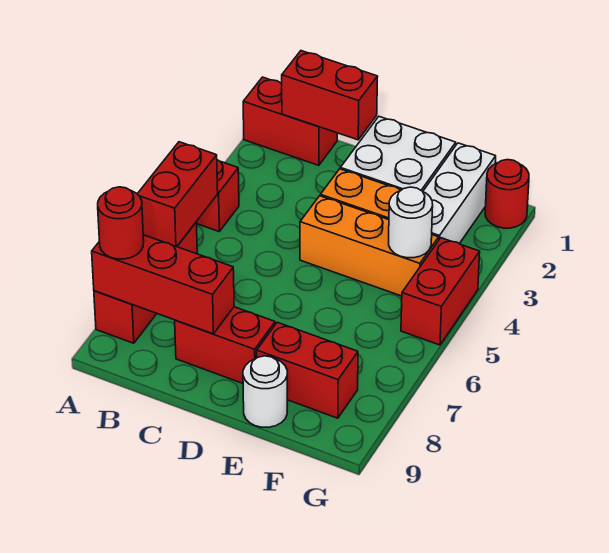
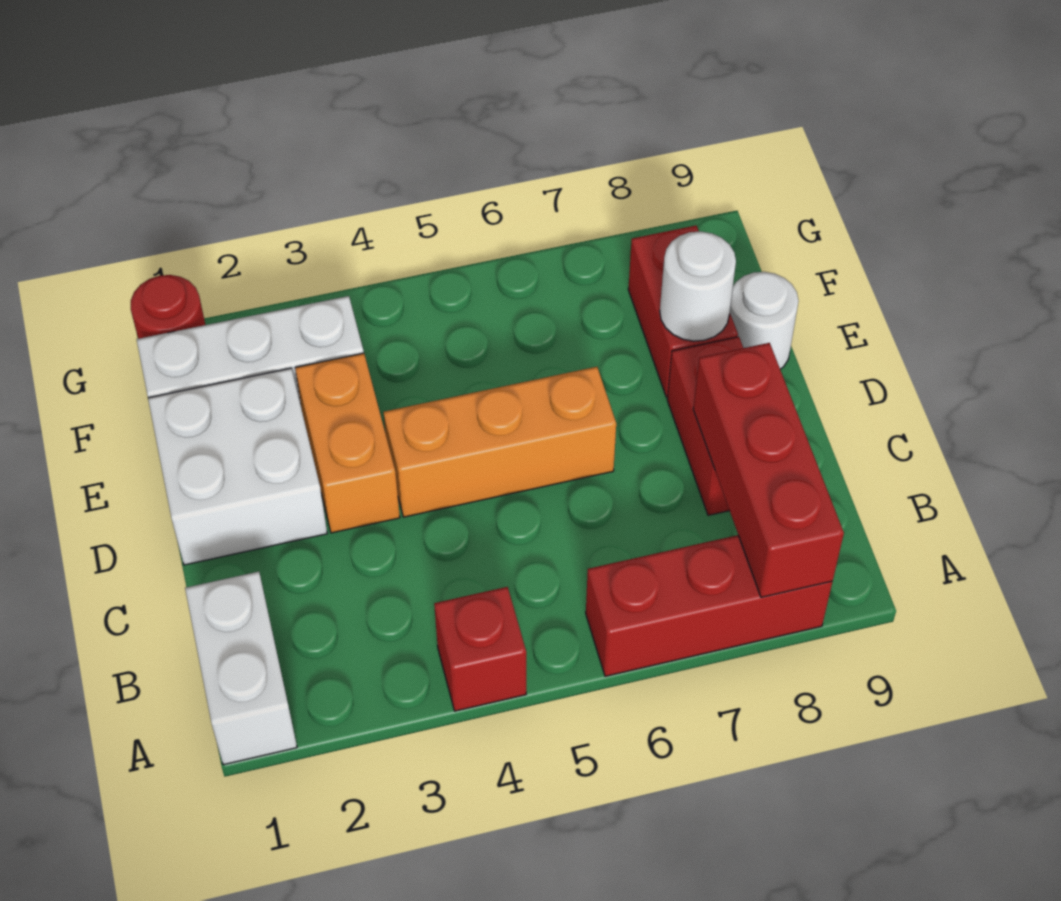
red brick A1:B1 level 1 -> white brick A1:B1 level 1
red brick A5:A6 level 2 -> none
red round brick A8 level 3 -> none
red brick B1:C1 level 2 -> none
orange brick D4:F4 level 1 -> orange brick D4:D6 level 1
white round brick F4 level 2 -> white round brick E8 level 2
red brick G4:G5 level 1 -> none

